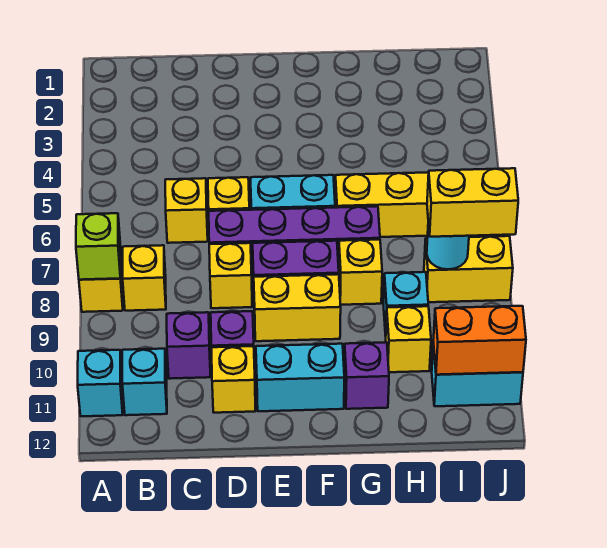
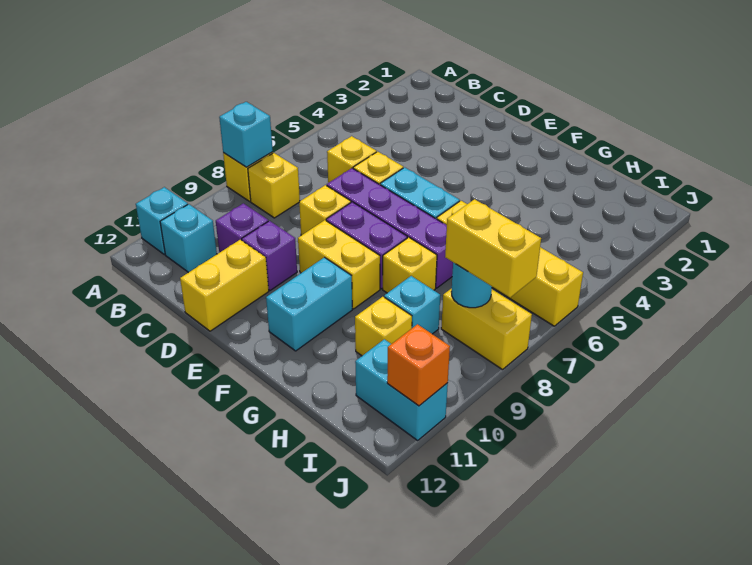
lime brick A8 level 2 -> cyan brick A8 level 2
yellow brick D11 level 1 -> yellow brick D11:D12 level 1
cyan brick E11:F11 level 1 -> cyan brick F10:F11 level 1
purple brick G11 level 1 -> none
orange brick I11:J11 level 2 -> orange brick J11 level 2

